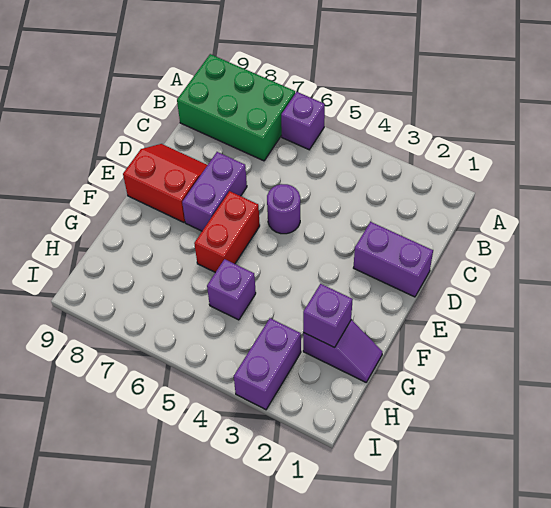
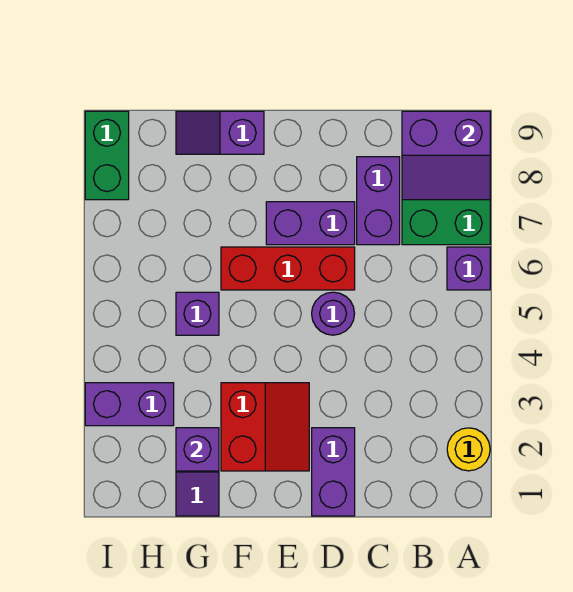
none -> yellow round brick A2 level 1
none -> purple slope A8:B9 level 2 top 9
none -> purple brick C7:C8 level 1
red slope D8:E9 level 1 top E -> red slope E2:F3 level 1 top F
red brick E6:F6 level 1 -> red brick D6:F6 level 1
none -> purple slope F9:G9 level 1 top F
none -> green brick I8:I9 level 1

